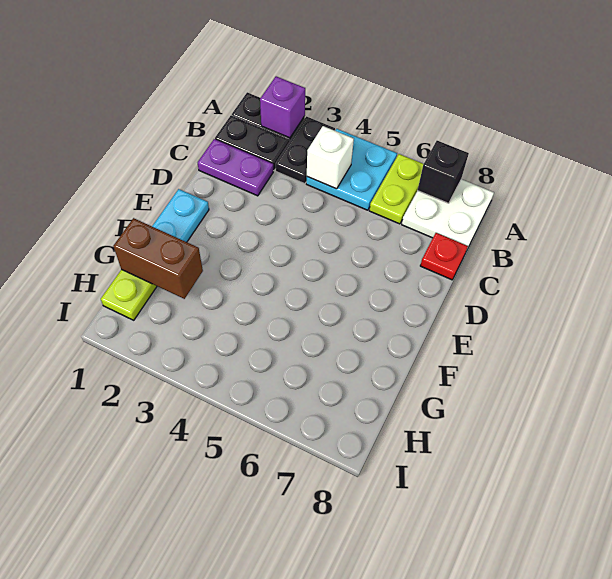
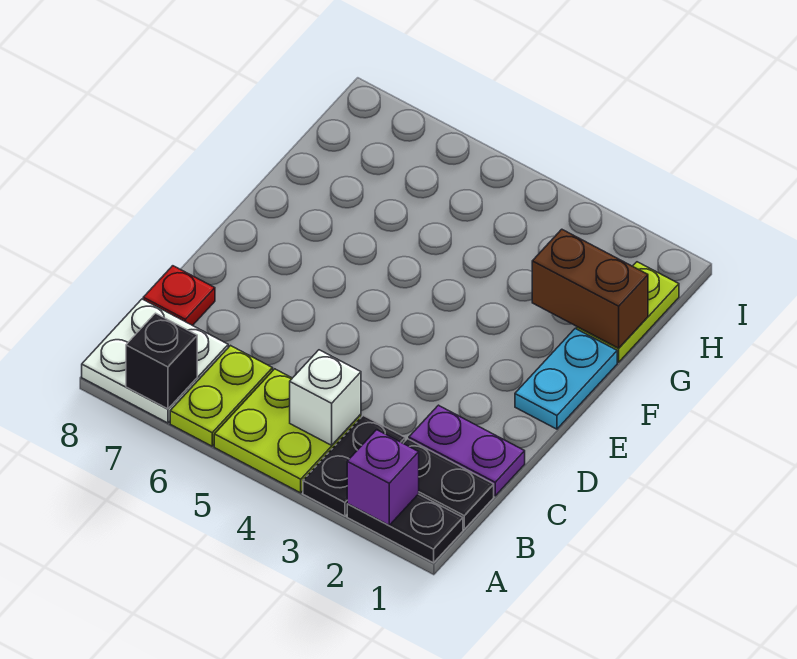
cyan plate A4:B5 level 1 -> lime plate A4:B5 level 1

